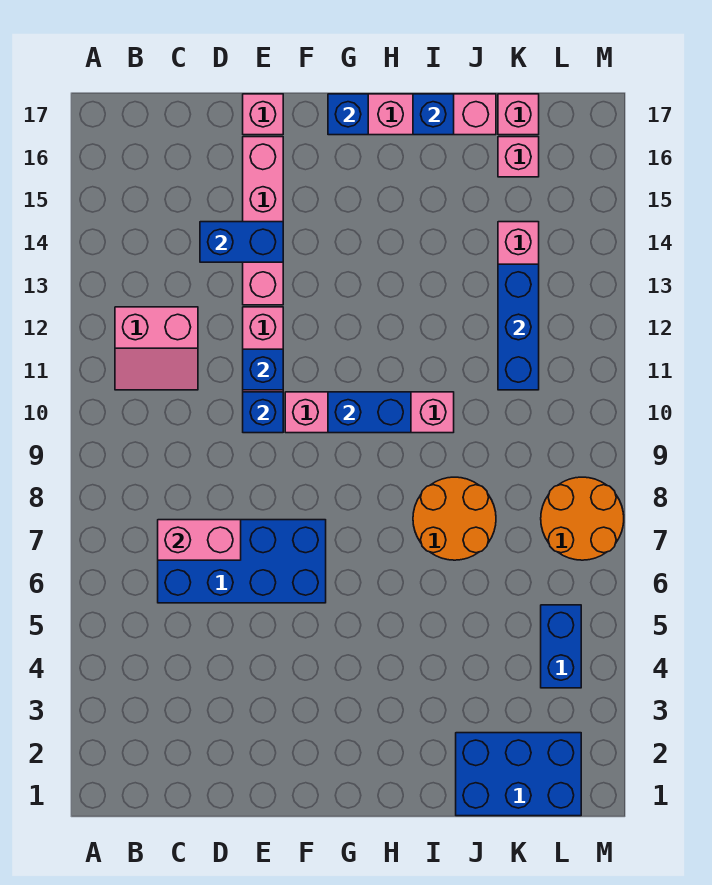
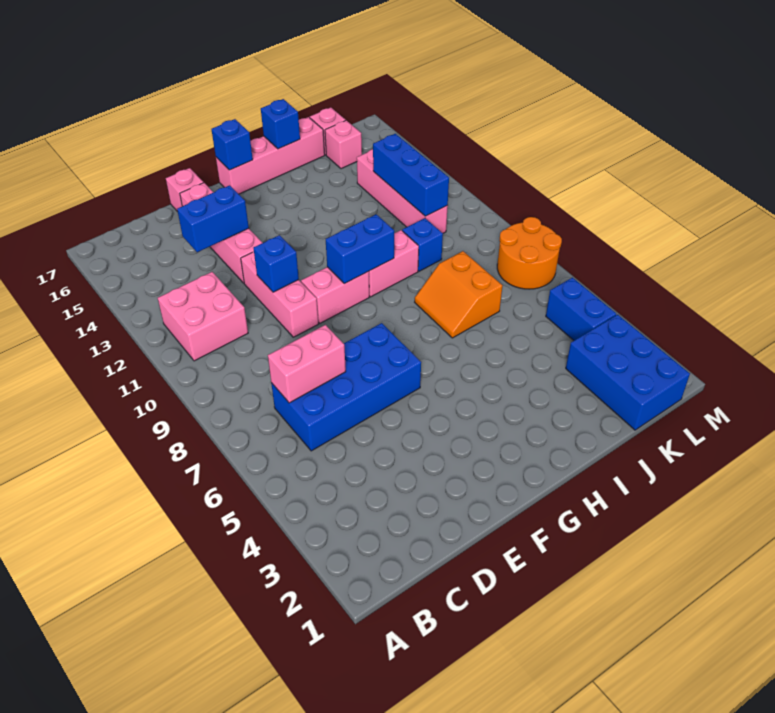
pink slope B11:C12 level 1 top 12 -> pink brick B11:C12 level 1
blue brick E10 level 2 -> blue brick J10 level 1
orange round brick I7:J8 level 1 -> orange slope I7:J8 level 1 top J
blue brick J1:L2 level 1 -> blue brick K1:L3 level 1

